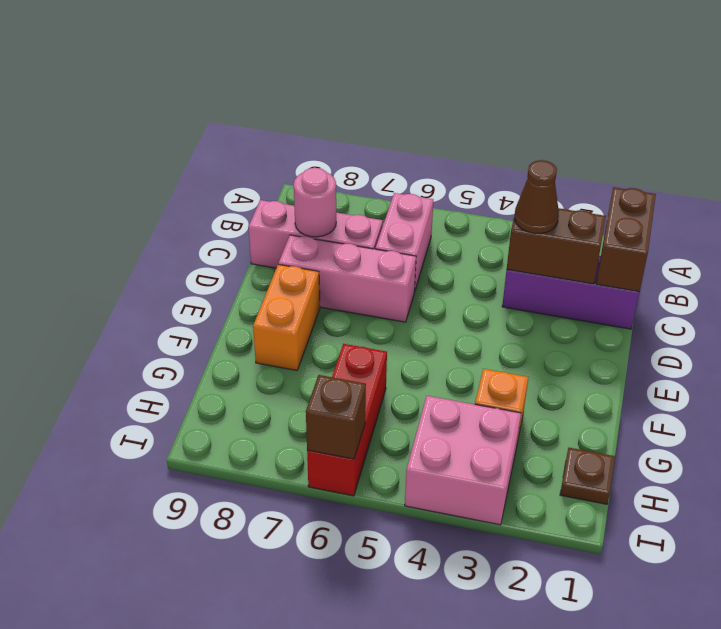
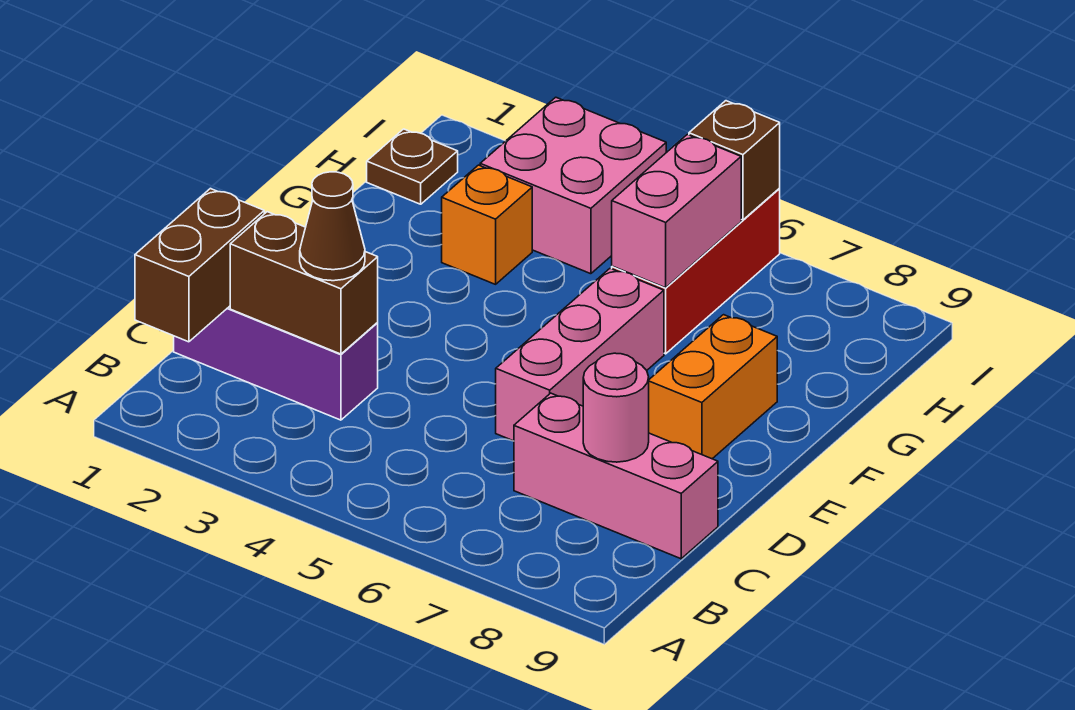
pink brick B6:C6 level 1 -> pink brick G6:H6 level 2
pink brick D6:D8 level 1 -> pink brick D6:F6 level 1

